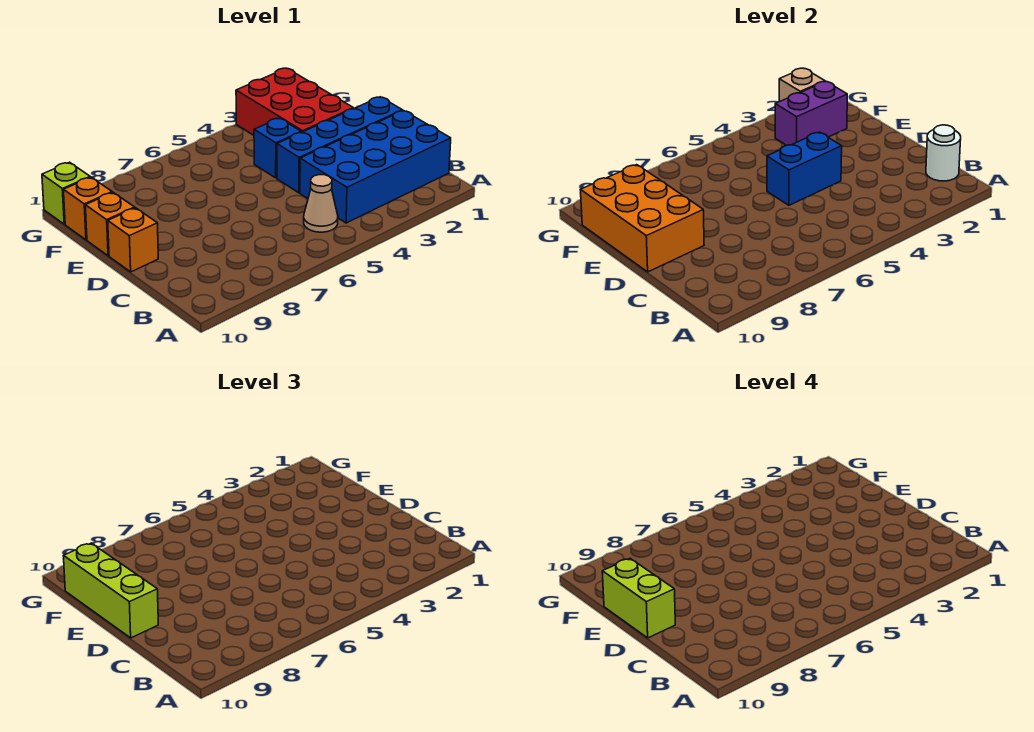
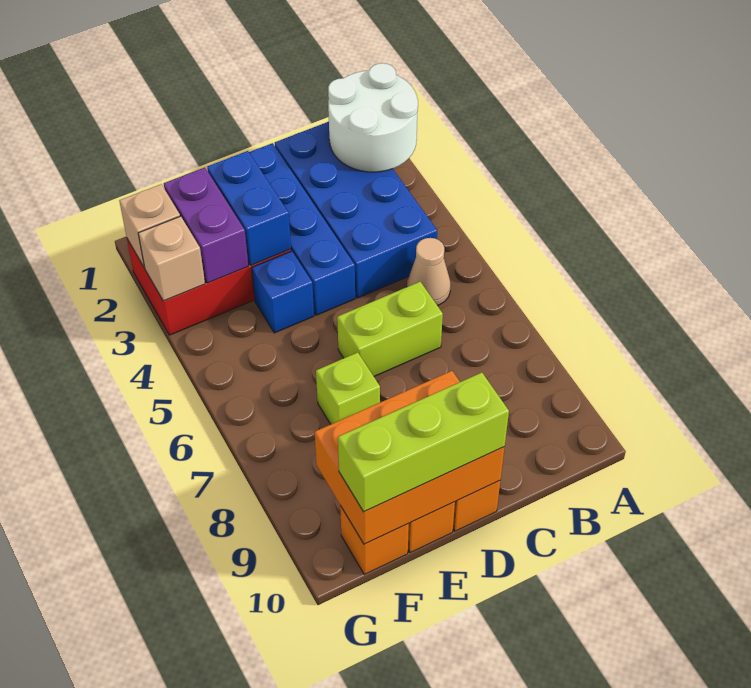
white round brick B1 level 2 -> white round brick A1:B2 level 2
blue brick D4:D5 level 2 -> blue brick E2:E3 level 2
lime brick D10:E10 level 4 -> lime brick C6:D6 level 1
none -> tan brick G3 level 2
lime brick G10 level 1 -> lime brick E7 level 1

